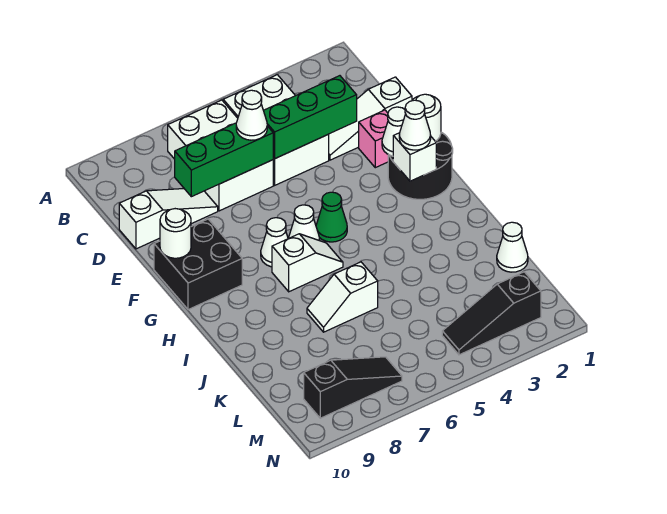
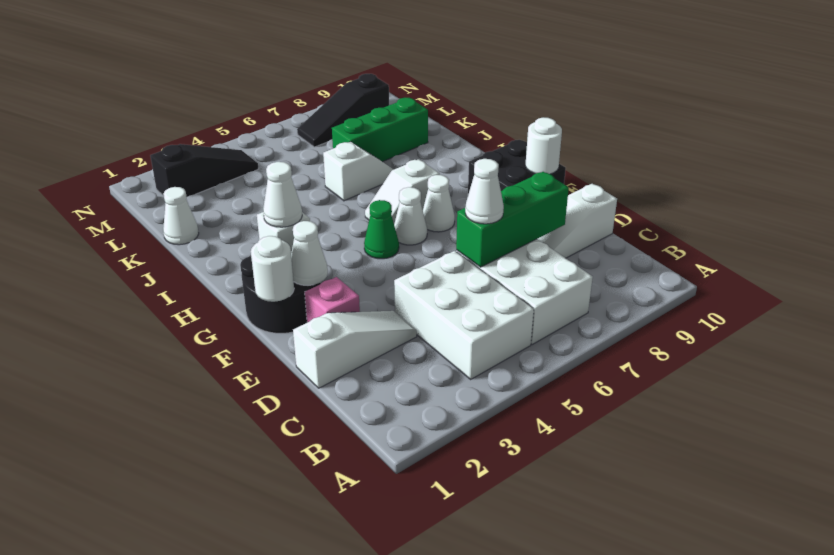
green brick D3:D5 level 2 -> green brick K7:K9 level 1

